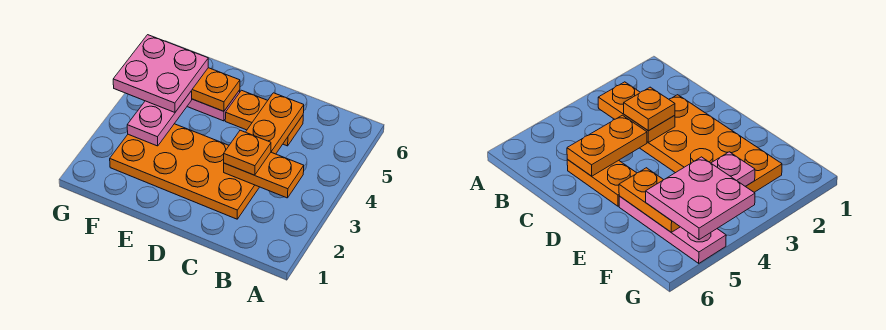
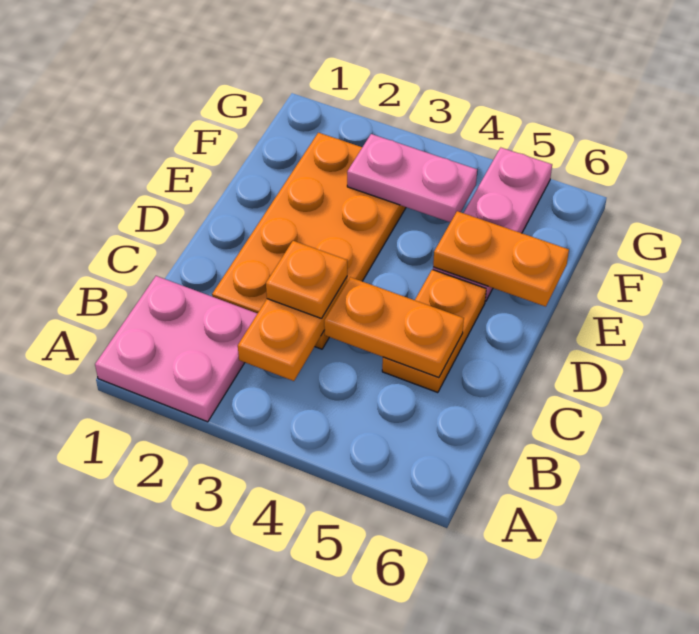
orange plate E5:F5 level 2 -> orange plate E5:E6 level 2
pink plate F4:G5 level 3 -> pink plate A1:B2 level 1

